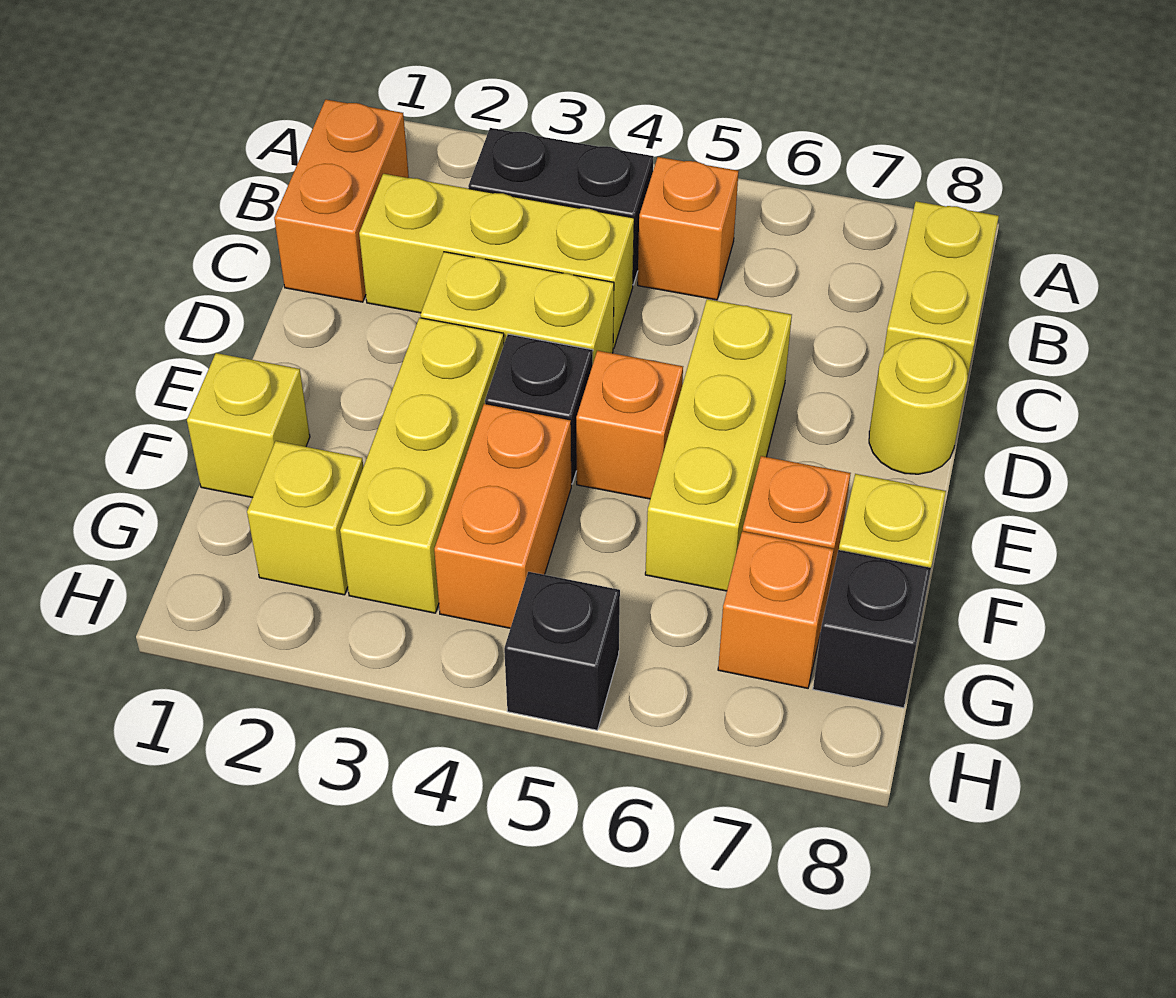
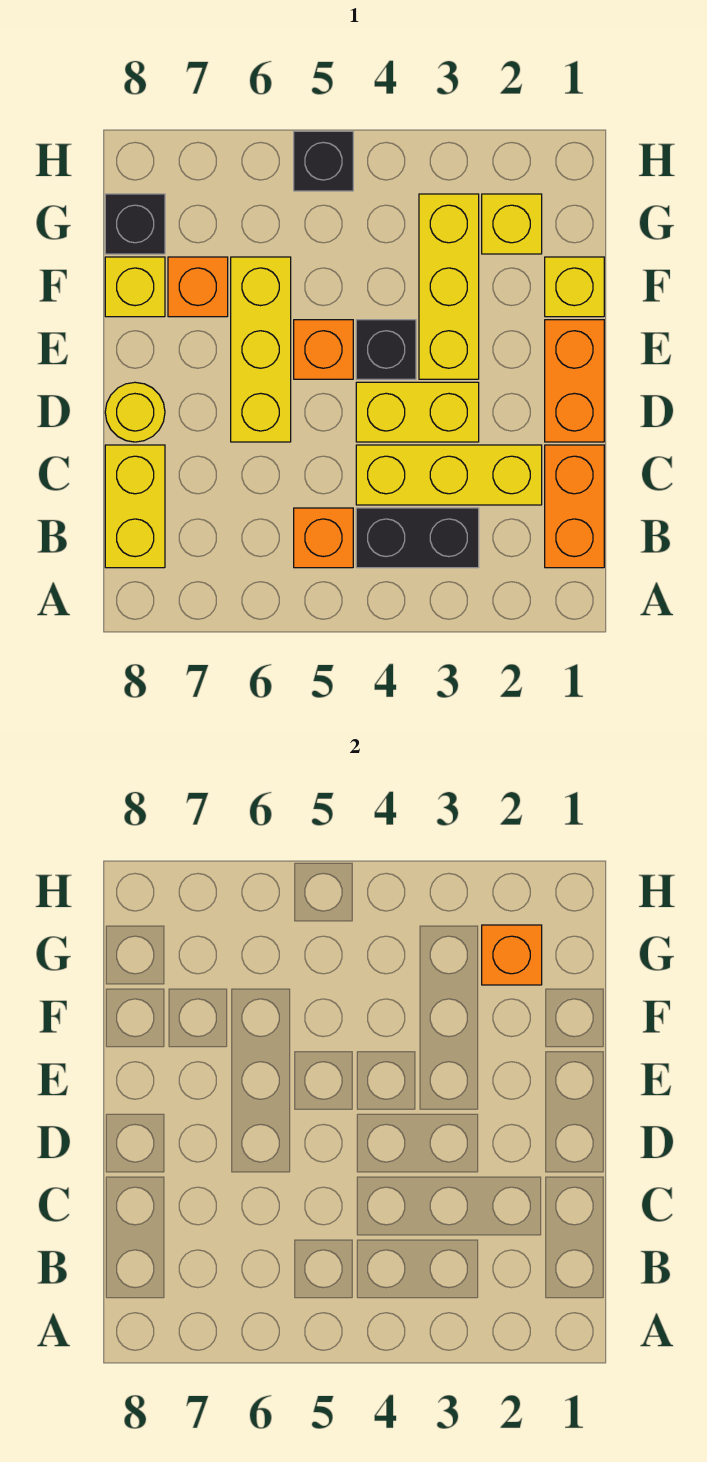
orange brick F4:G4 level 1 -> orange brick D1:E1 level 1
orange brick G7 level 1 -> orange brick G2 level 2

